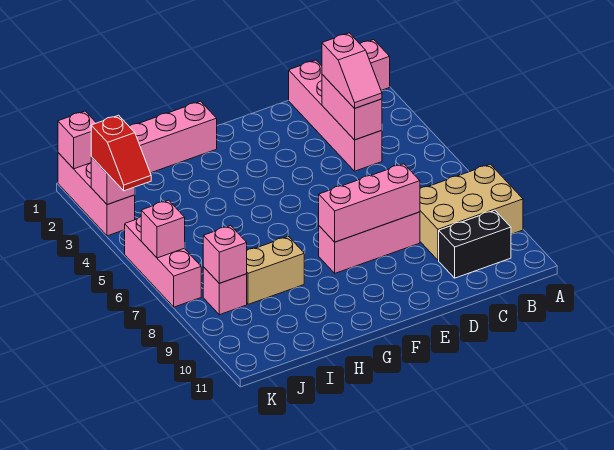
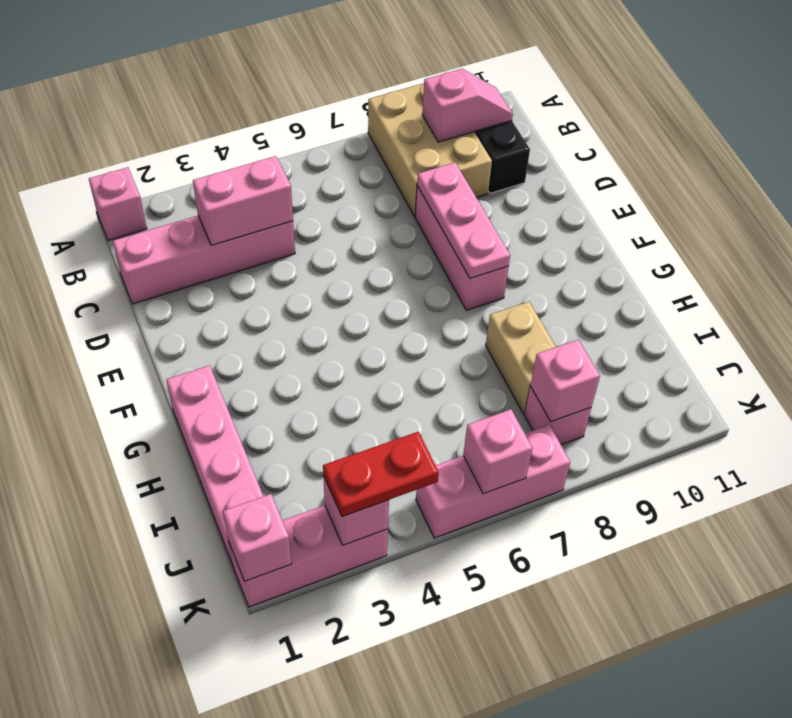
pink slope C3:C4 level 3 top 3 -> pink slope B9:B10 level 2 top 9
pink brick D8:F8 level 2 -> pink plate D8:F8 level 2
red slope K3:K4 level 3 top 3 -> red plate K3:K4 level 3

